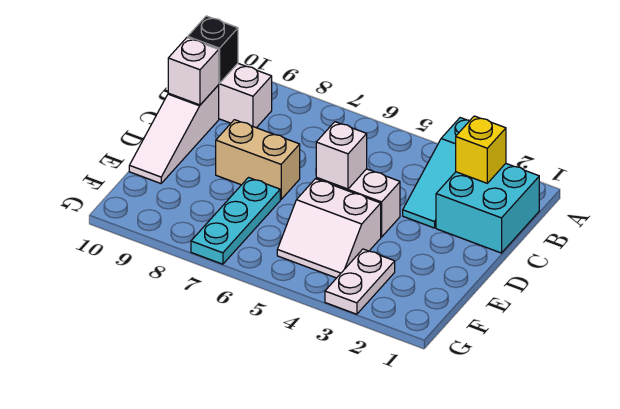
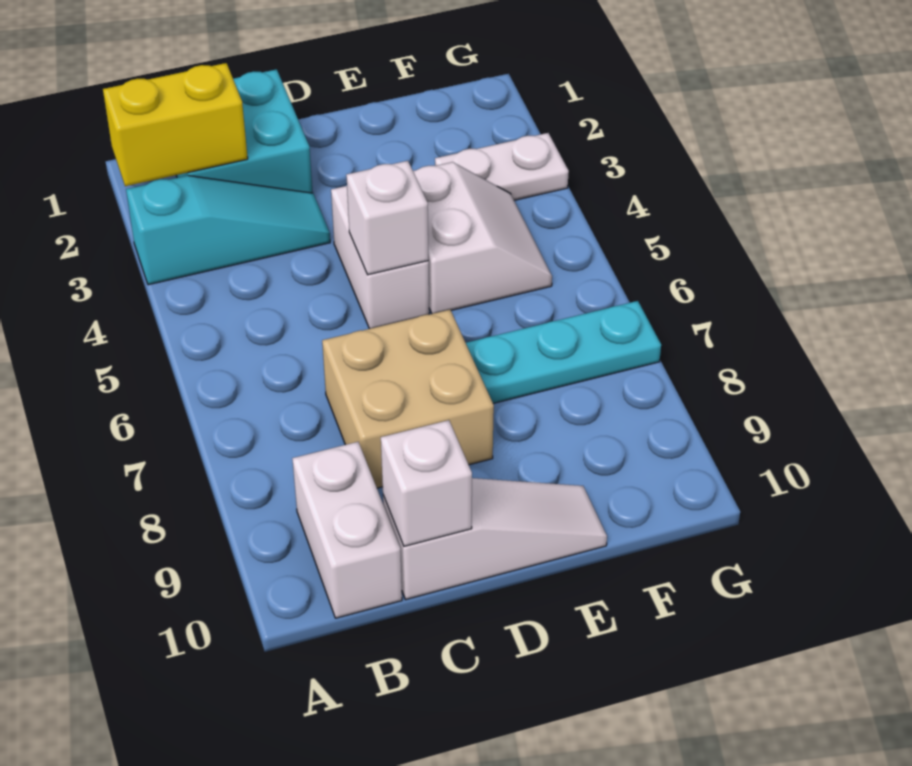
yellow brick B2 level 2 -> yellow brick A2:B2 level 2
black brick B10 level 2 -> none
tan brick D7:D8 level 1 -> tan brick C7:D8 level 1

